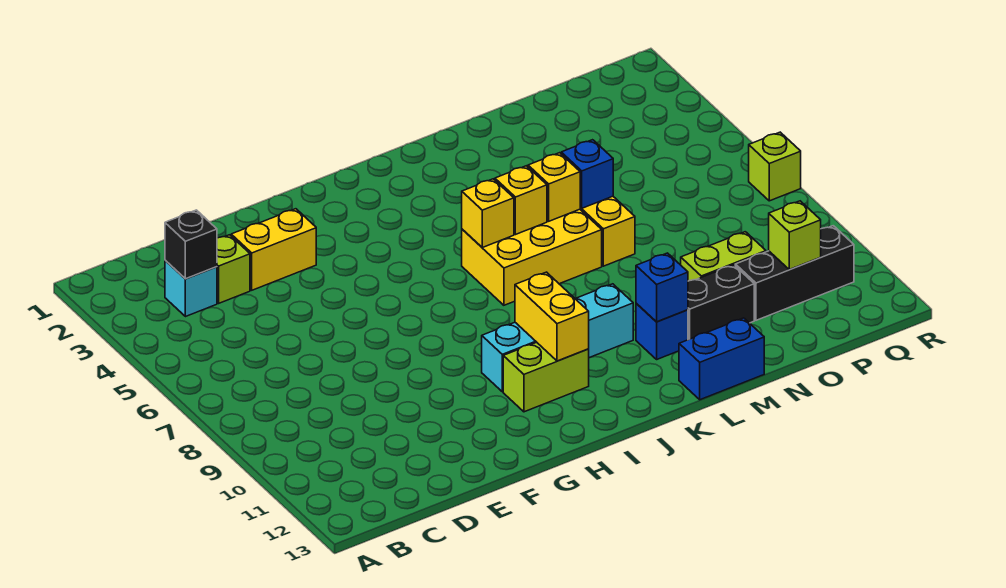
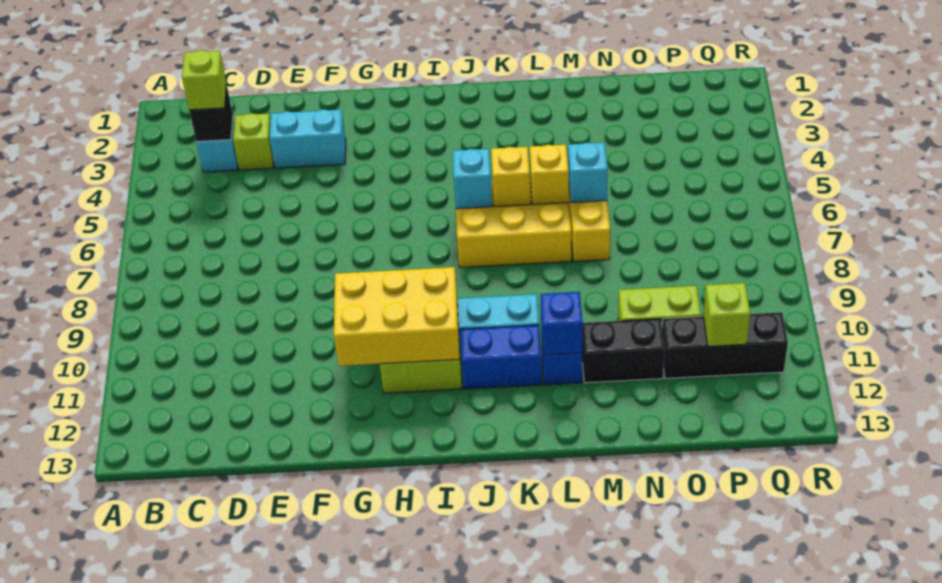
yellow brick E3:F3 level 1 -> cyan brick E3:F3 level 1
yellow brick I10:I11 level 2 -> yellow brick G10:I11 level 2
yellow brick J6 level 2 -> cyan brick J6 level 2
blue brick L13:M13 level 1 -> blue brick J11:K11 level 1
blue brick M6 level 2 -> cyan brick M6 level 2
lime brick R7 level 1 -> lime brick C3 level 3

